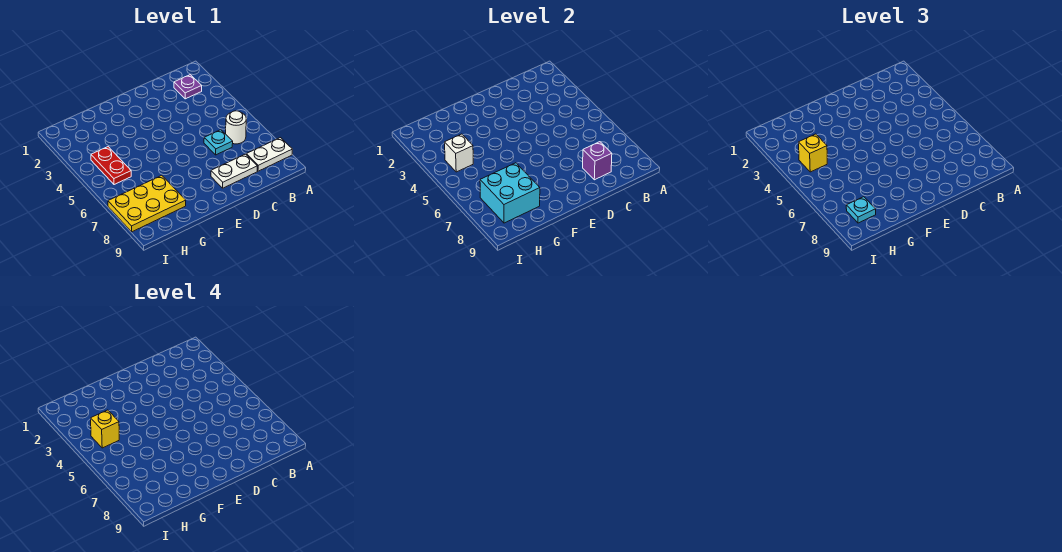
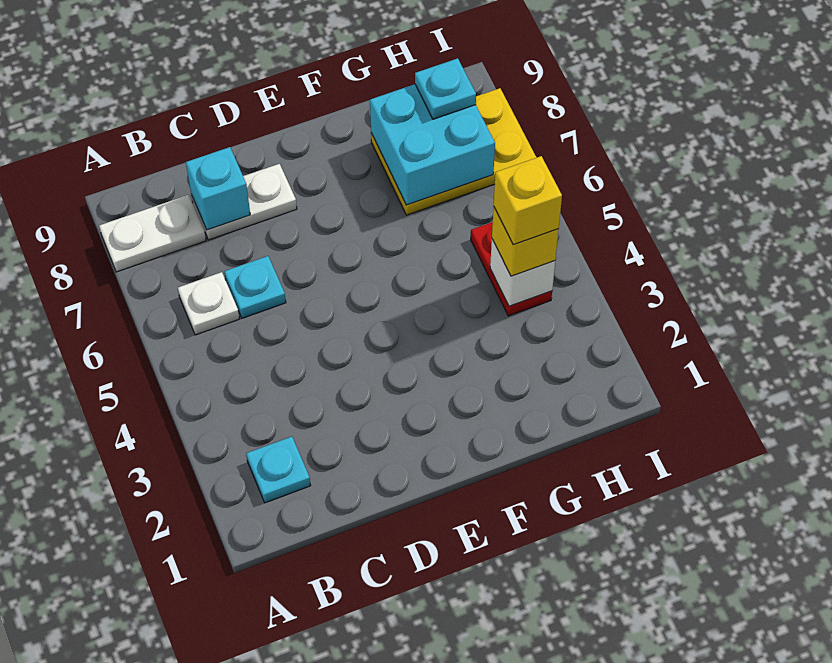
purple plate B2 level 1 -> cyan plate B2 level 1
white round brick B6 level 1 -> white plate B6 level 1
purple brick C8 level 2 -> cyan brick C8 level 2

